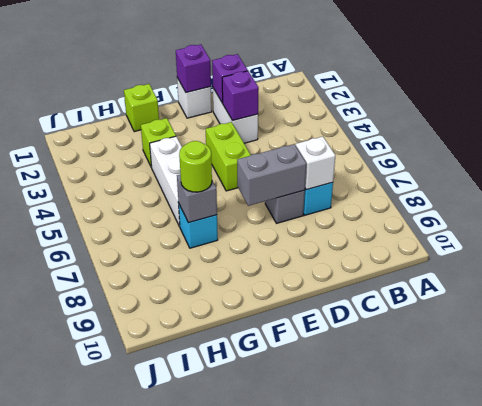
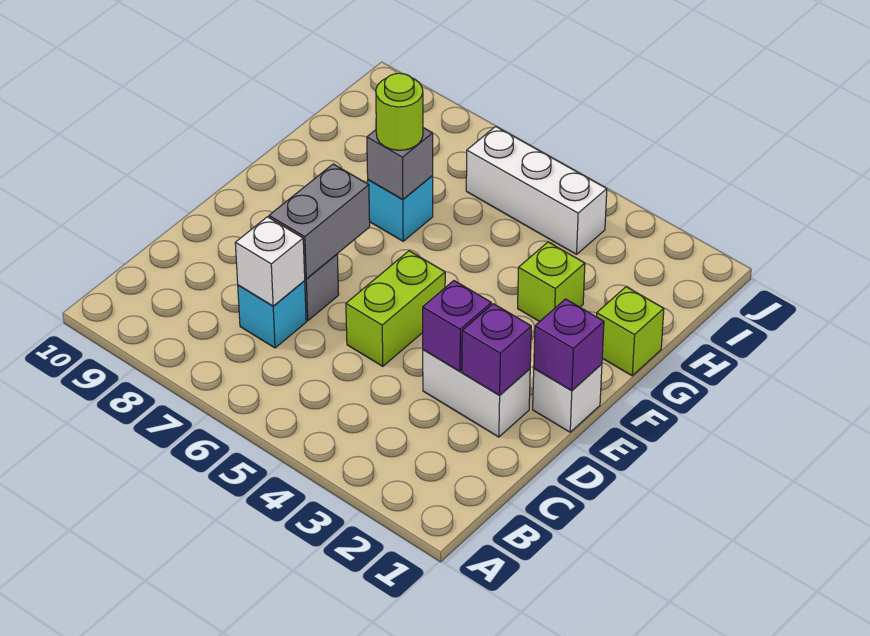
lime brick E4:E5 level 1 -> lime brick D5:E5 level 1
white brick G4:G6 level 1 -> white brick I4:I6 level 1

